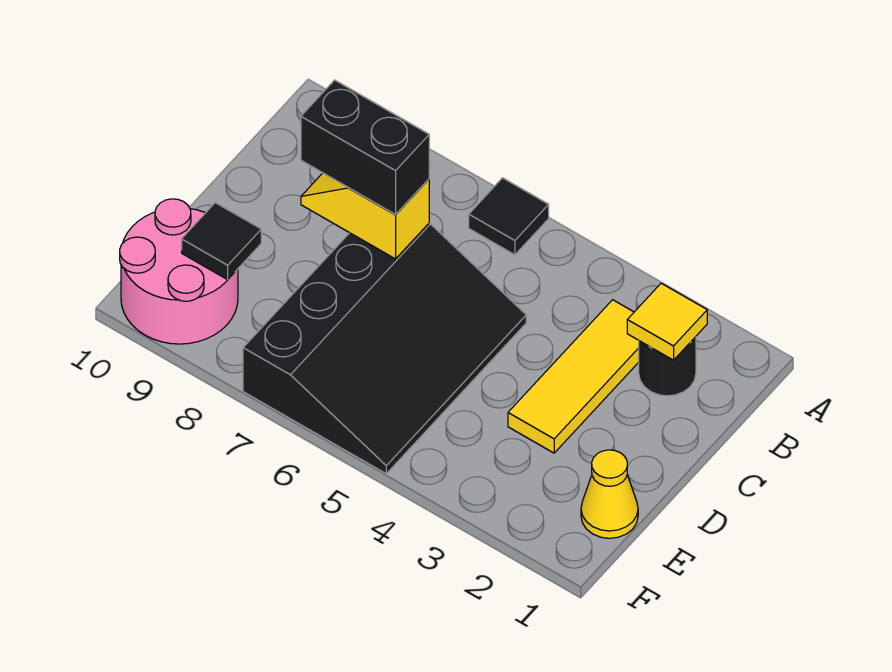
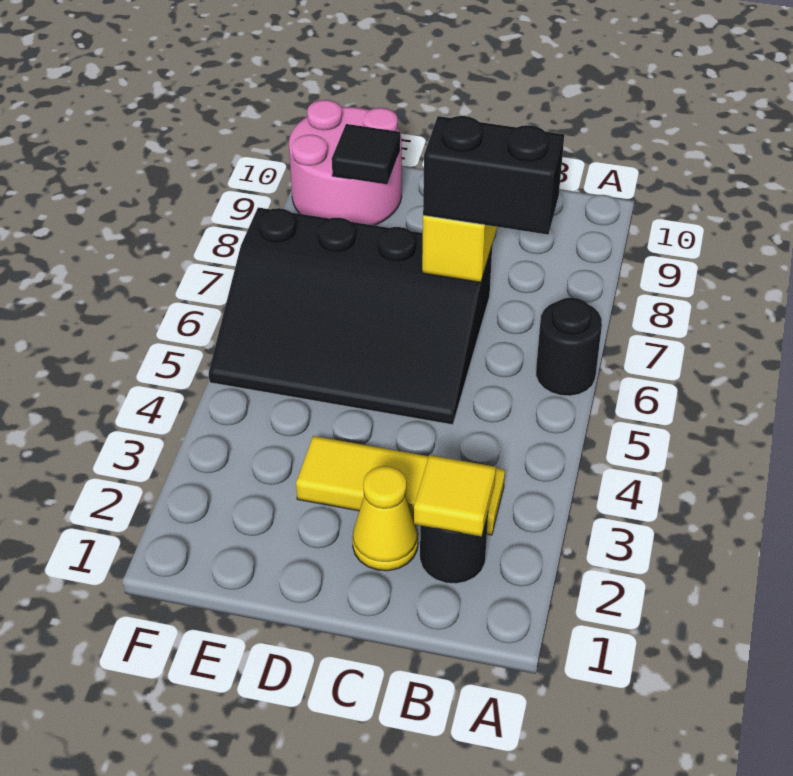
black tile A6 level 1 -> black round brick A6 level 1
black brick C7:C8 level 3 -> black brick B7:C7 level 3
yellow cone E1 level 1 -> yellow cone C2 level 1

